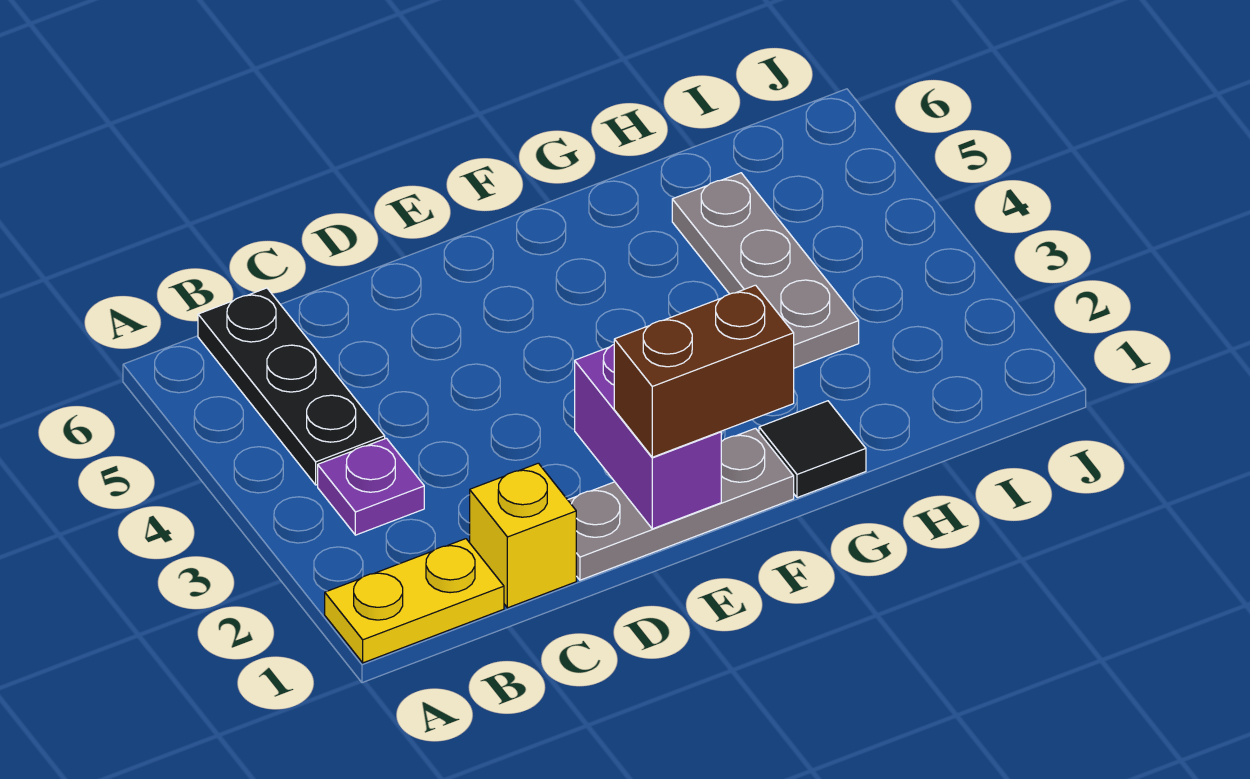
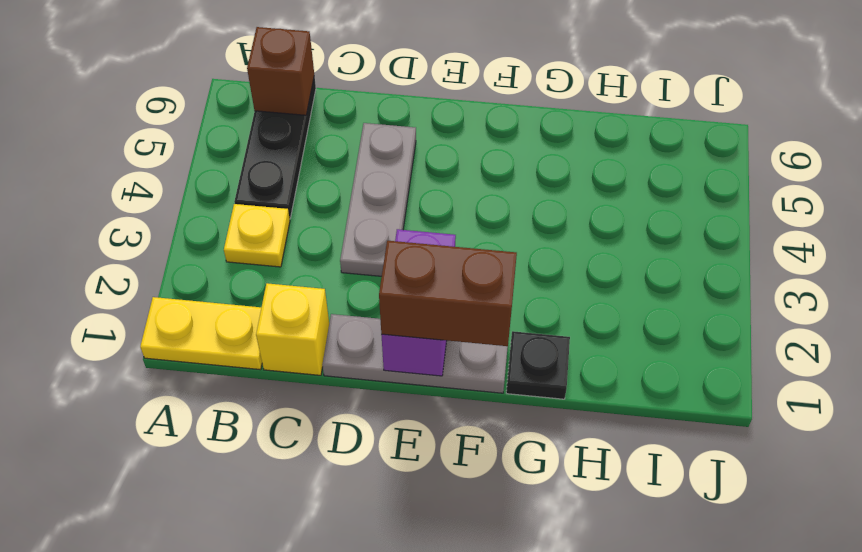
purple plate B3 level 1 -> yellow plate B3 level 1
none -> brown brick B6 level 2
black tile G1 level 1 -> black plate G1 level 1
grey plate H3:H5 level 1 -> grey plate D3:D5 level 1

